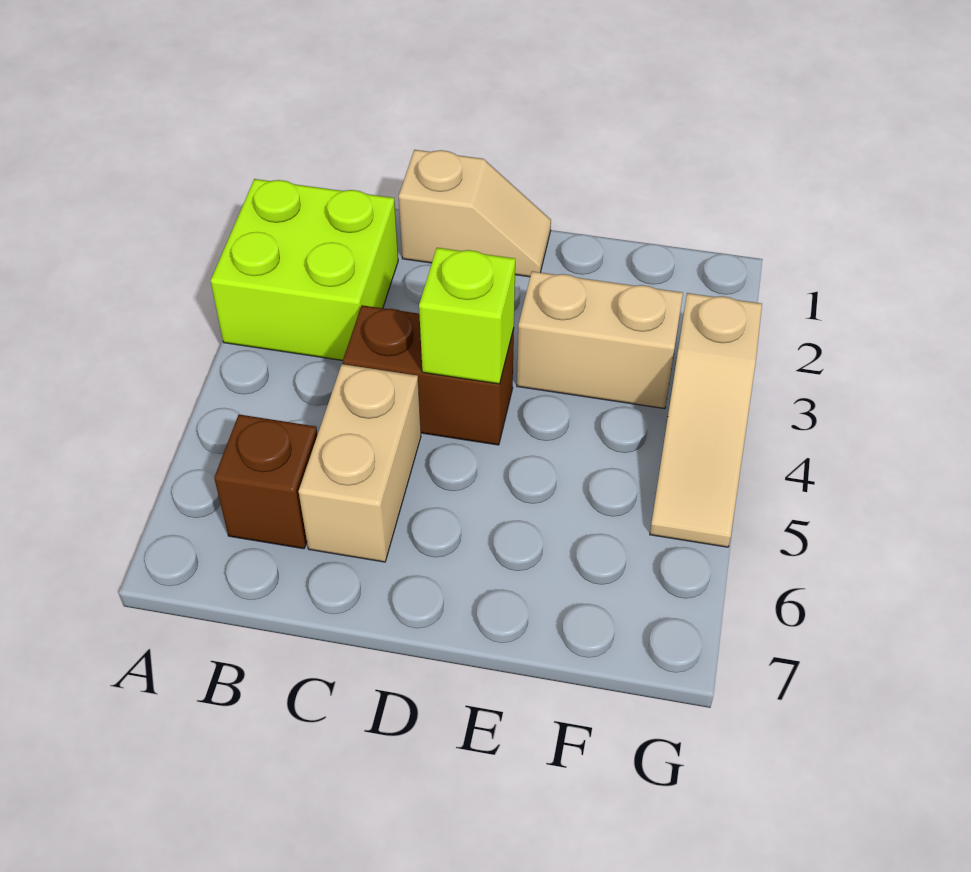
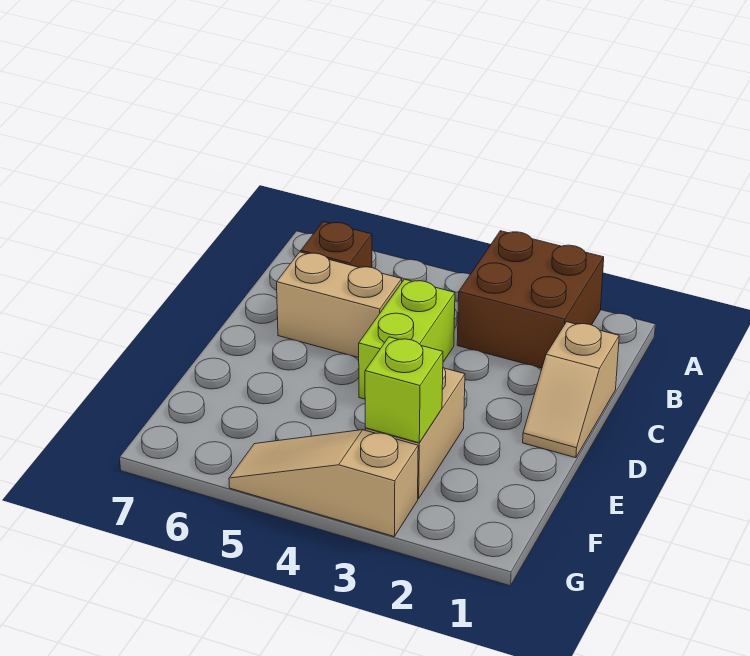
lime brick A2:B3 level 1 -> brown brick A2:B3 level 1
brown brick C4:D4 level 1 -> lime brick C4:D4 level 1
lime brick D4 level 2 -> lime brick F3 level 2

